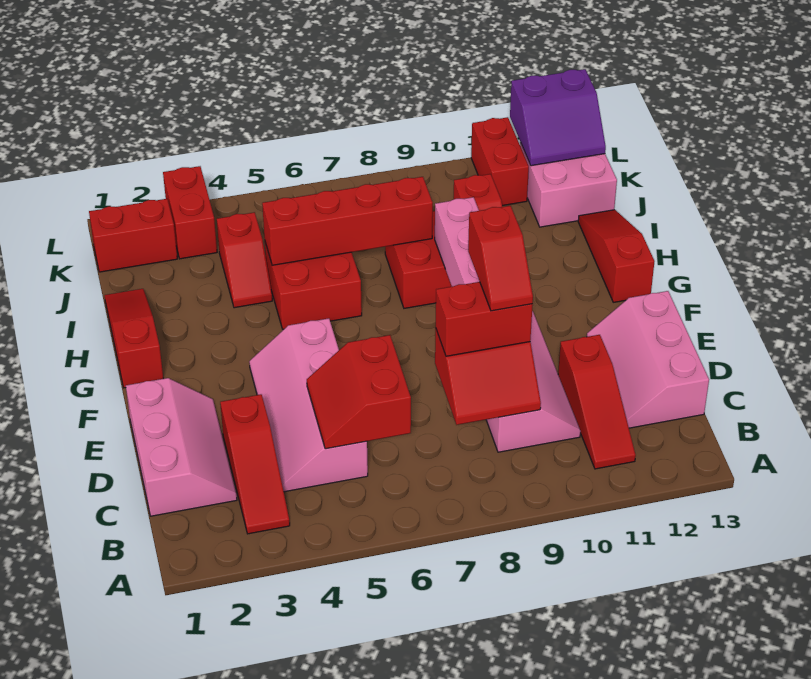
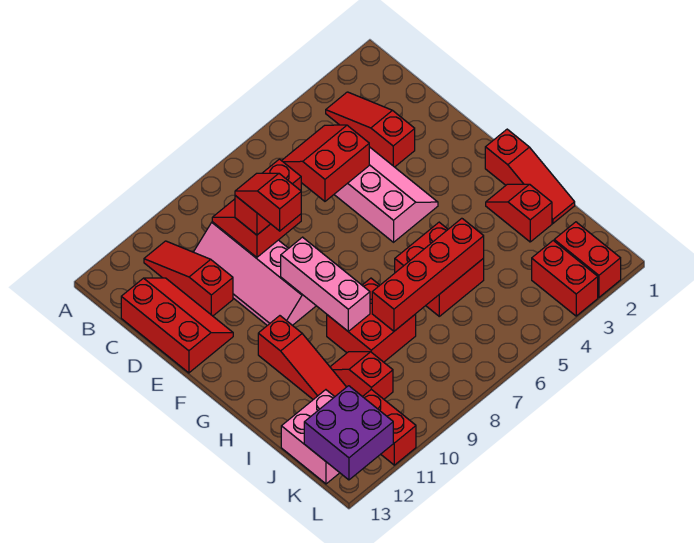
pink slope C1:E2 level 1 top 1 -> none
red slope C5:D6 level 2 top 6 -> red slope C5:D6 level 2 top D
pink slope C12:E13 level 1 top 13 -> red slope C12:E13 level 1 top 13
red slope G13:I13 level 1 top G -> red slope G11:I11 level 1 top G
red slope I4:J4 level 1 top J -> red slope H2:I2 level 1 top I
red brick K1:K2 level 1 -> red brick K2:L2 level 1
purple slope K12:L13 level 2 top L -> purple brick K12:L13 level 2

